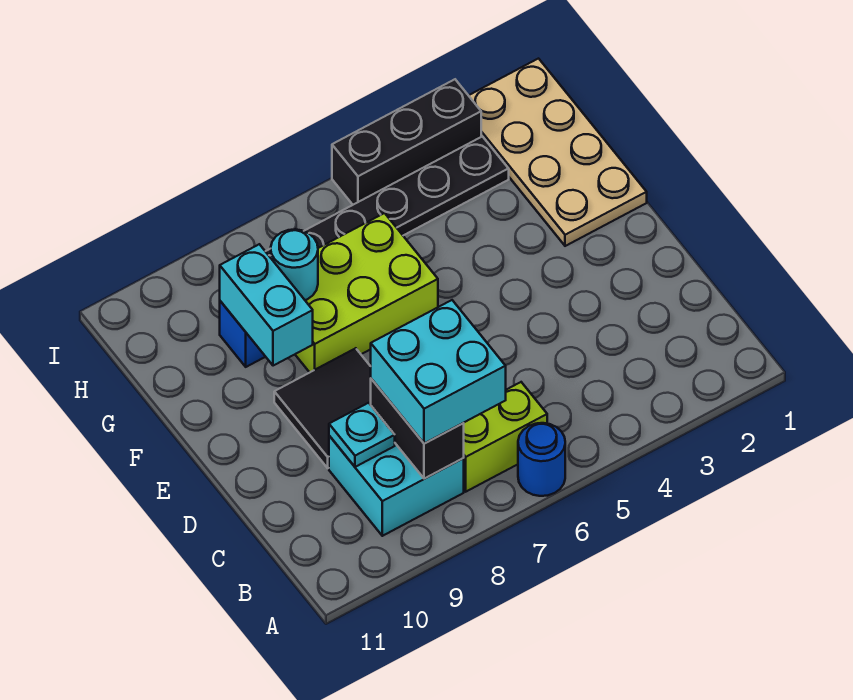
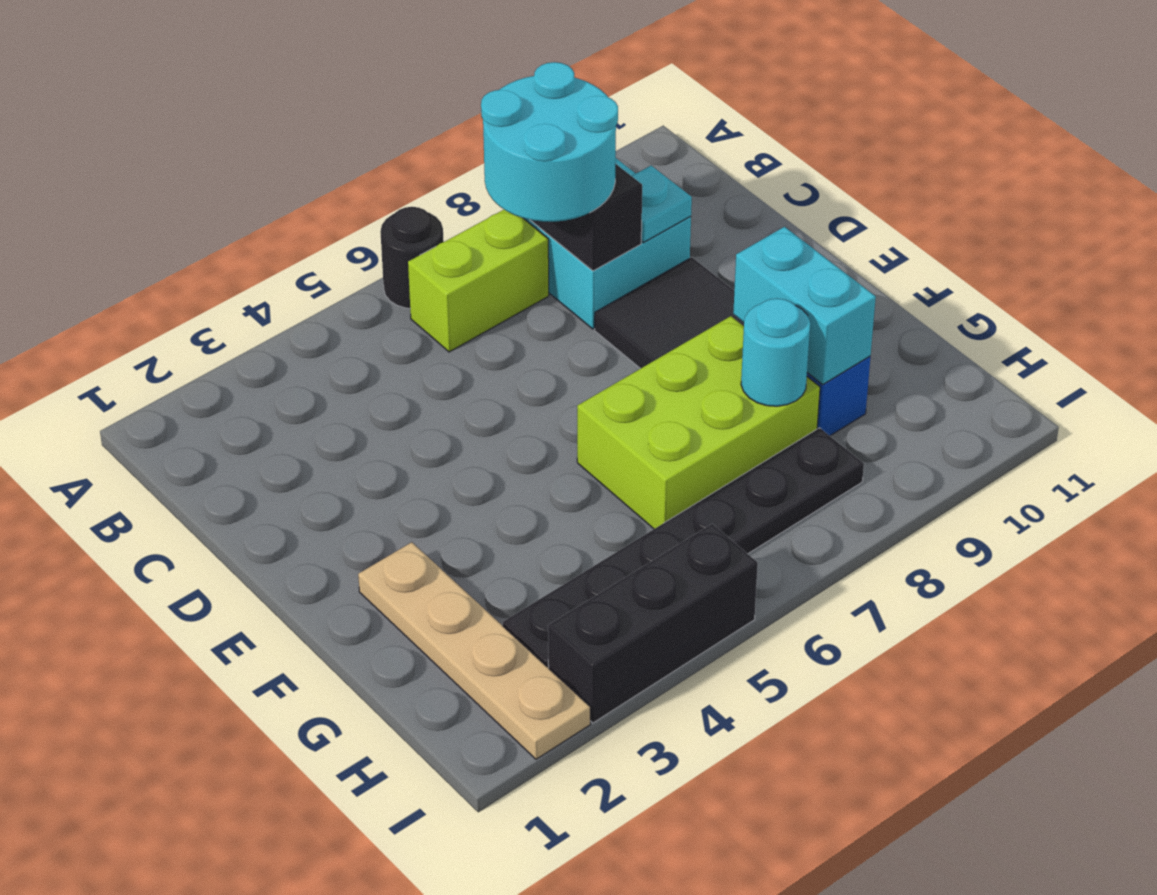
blue round brick A6 level 1 -> black round brick A6 level 1
cyan brick B7:C8 level 3 -> cyan round brick B7:C8 level 3
tan plate F1:I2 level 1 -> tan plate F2:I2 level 1

